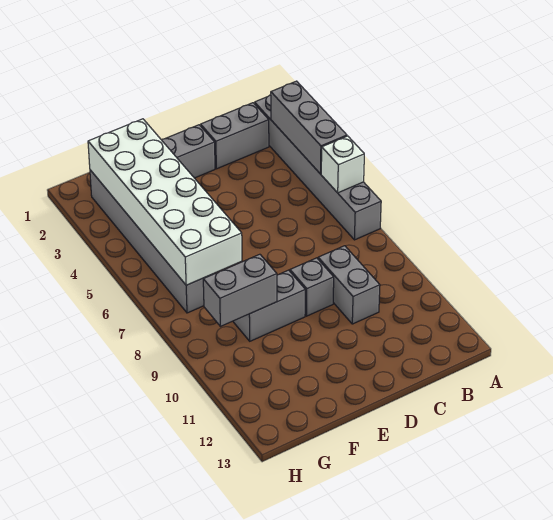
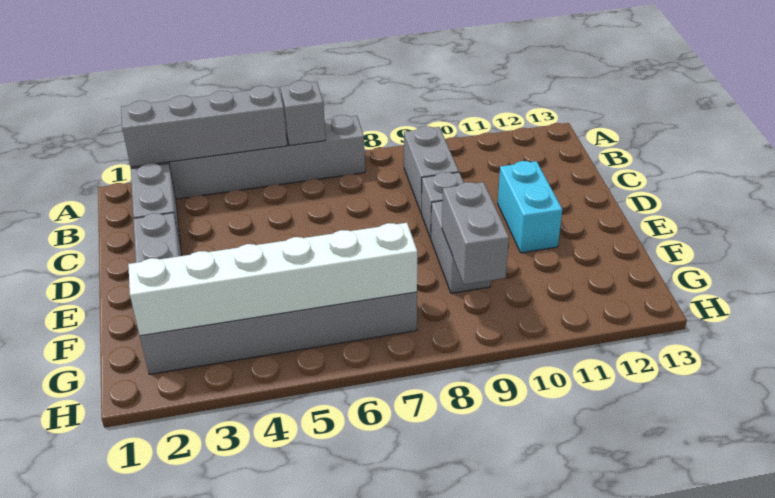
grey brick A3:A5 level 2 -> grey brick A2:A5 level 2
white brick A6 level 2 -> grey brick A6 level 2
grey brick C9:C10 level 1 -> grey brick B9:C9 level 1
none -> cyan brick D11:E11 level 1
white brick F2:G7 level 2 -> white brick G2:G7 level 2

